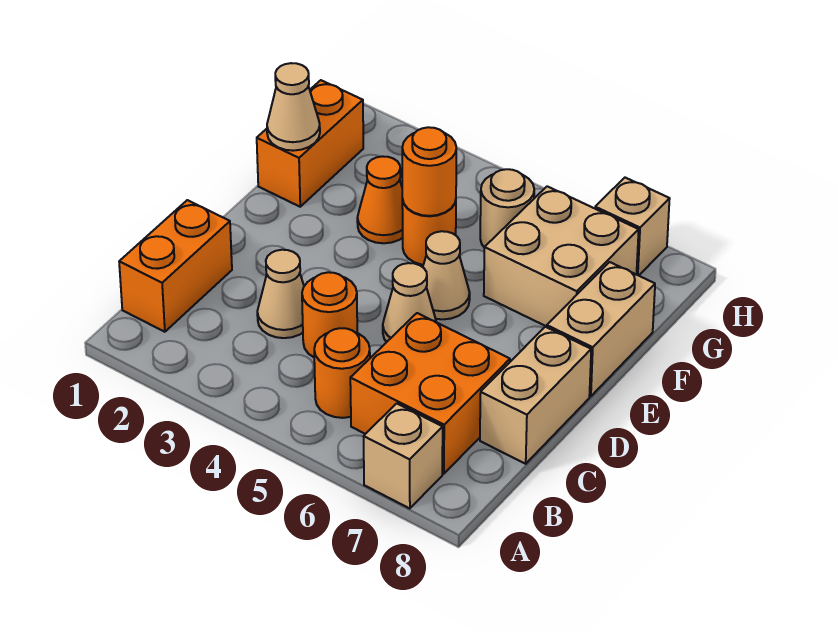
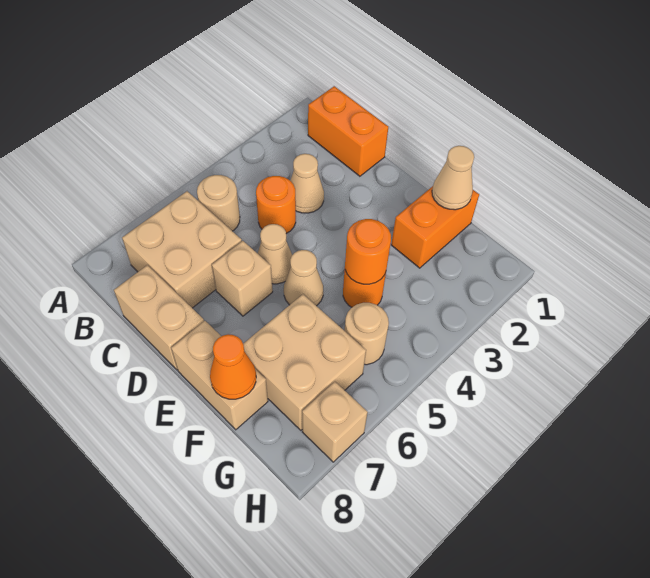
tan brick A7 level 1 -> tan brick D6 level 1
orange round brick B5 level 1 -> tan round brick B5 level 1
orange brick B6:C7 level 1 -> tan brick B6:C7 level 1
orange brick F1:G1 level 1 -> orange brick F1:F2 level 1
orange cone F3 level 1 -> orange cone F8 level 2

